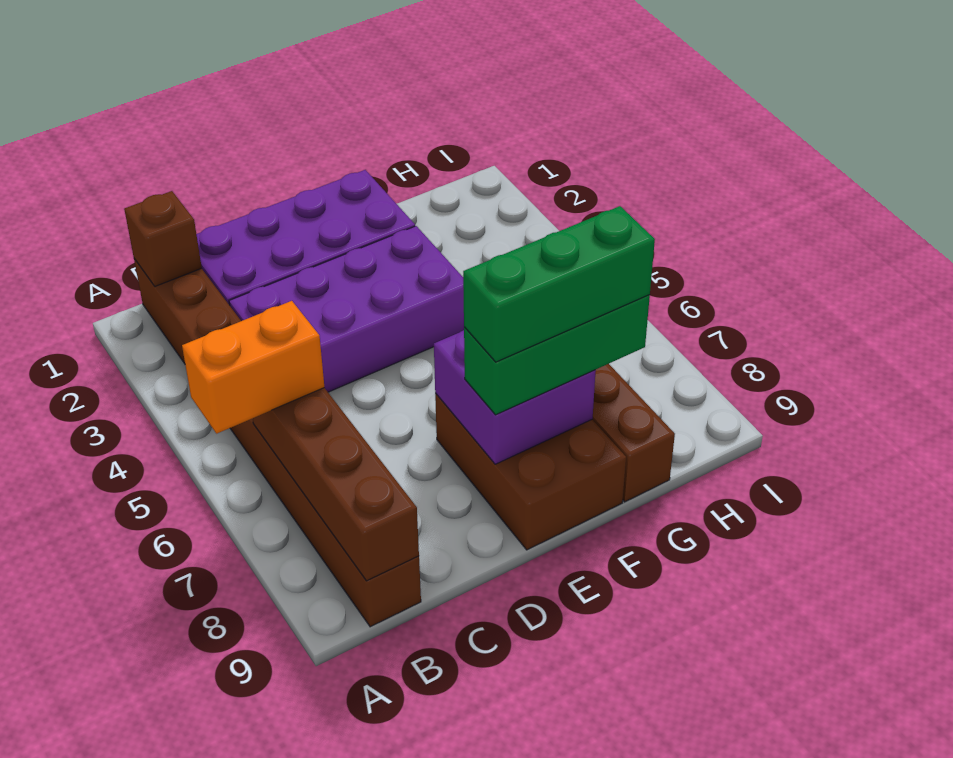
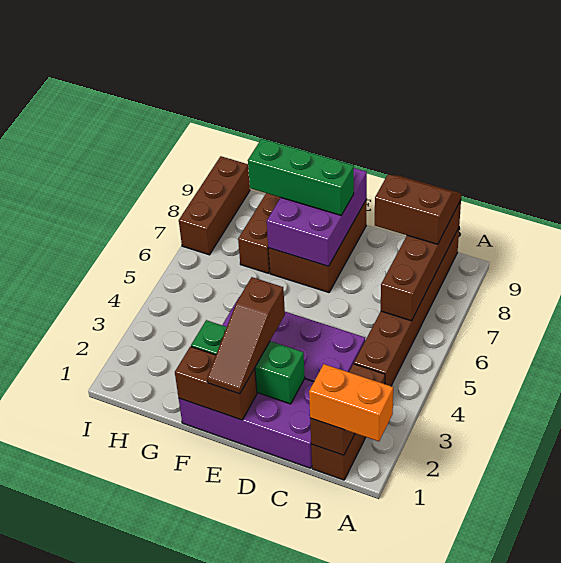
orange brick A6:B6 level 3 -> orange brick A1:B1 level 3
none -> brown slope B8:C9 level 3 top 8
none -> brown brick E1:F1 level 2
none -> brown slope E1:E3 level 3 top 3
purple brick E7:F8 level 2 -> purple brick E7:F9 level 2
green brick E8:G8 level 4 -> green brick D2:F2 level 2
none -> brown brick I7:I9 level 1

